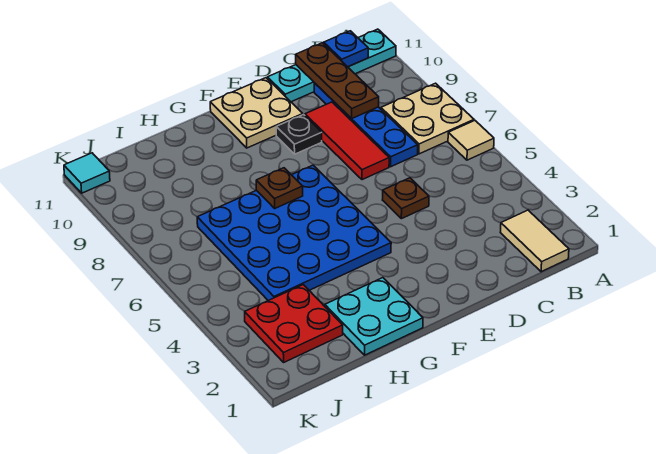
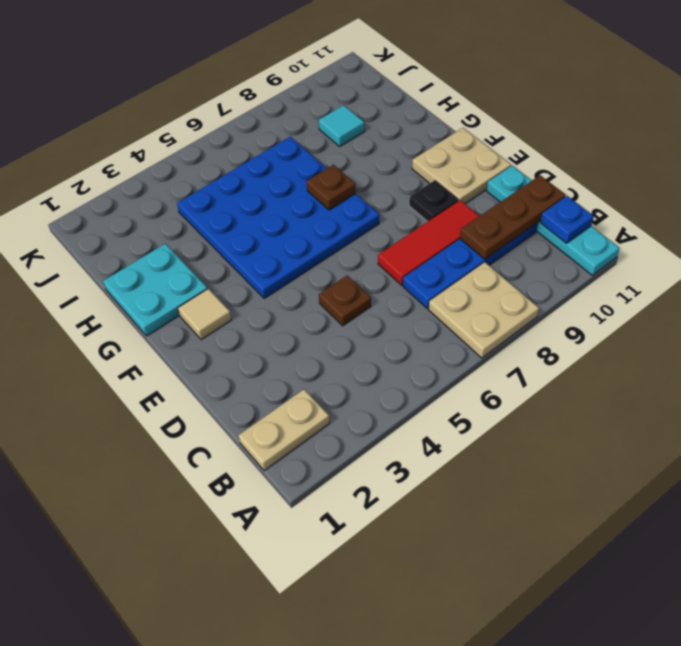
tan tile A6 level 1 -> tan tile F2 level 1
tan tile B1:B2 level 1 -> tan plate B1:B2 level 1
red plate I2:J3 level 1 -> none
cyan tile K11 level 1 -> cyan tile I9 level 1

